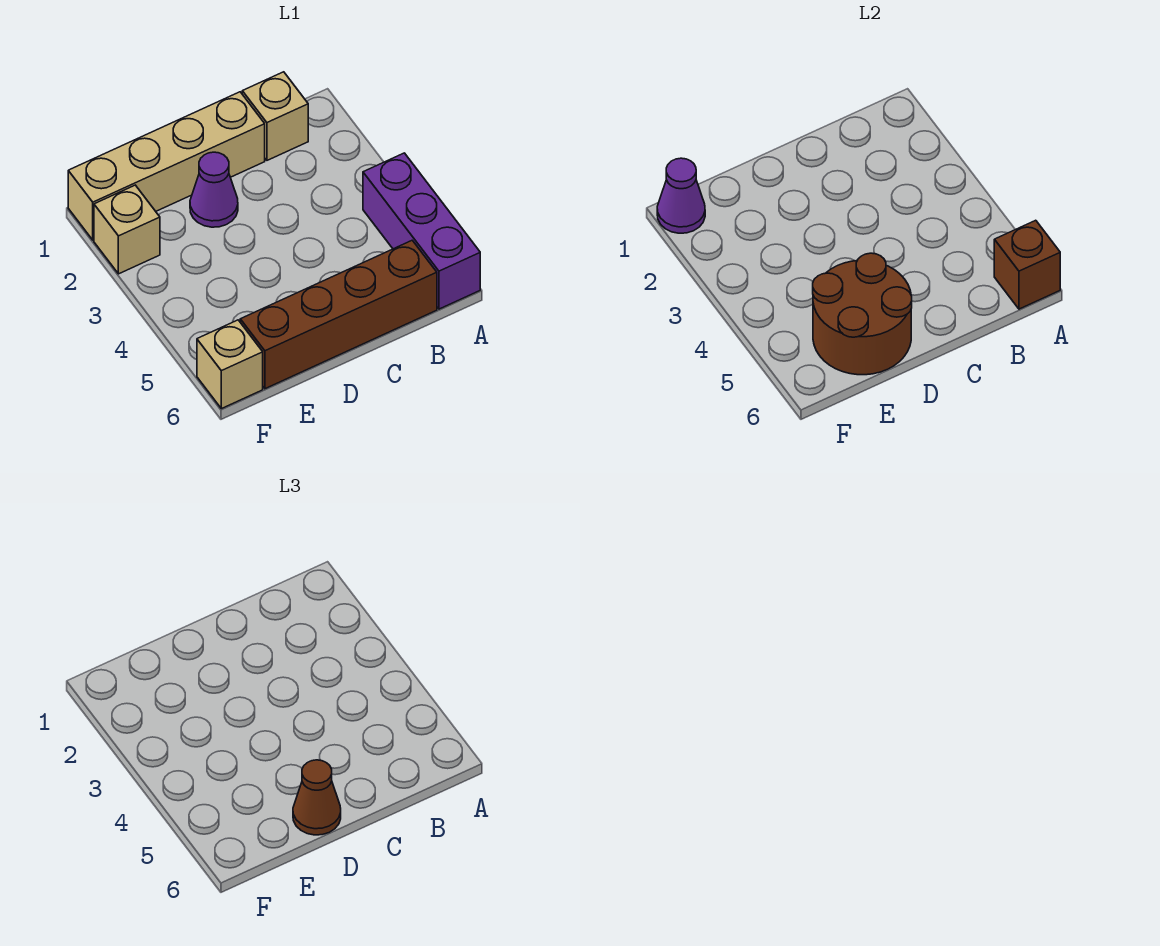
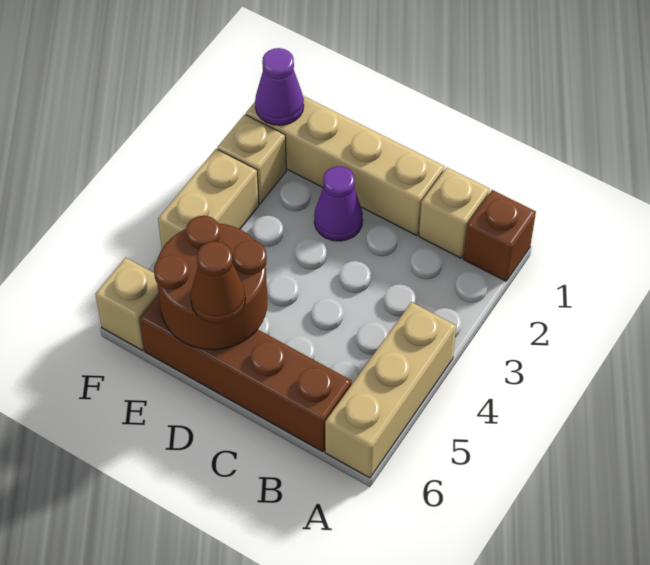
purple brick A4:A6 level 1 -> tan brick A4:A6 level 1
brown brick A6 level 2 -> brown brick A1 level 1
none -> tan brick F3:F4 level 1

